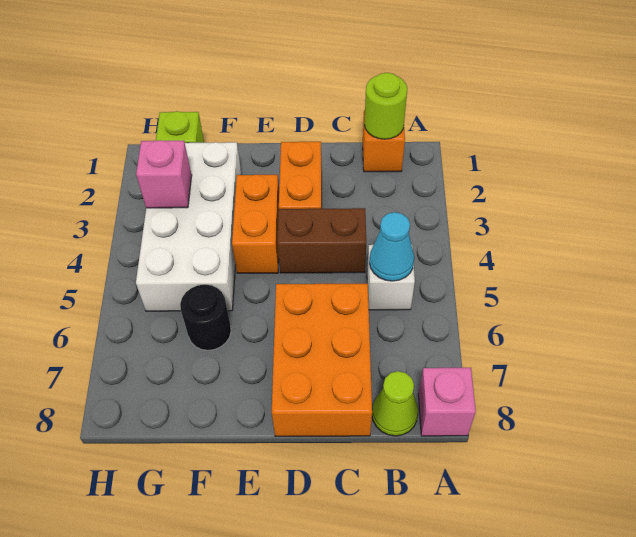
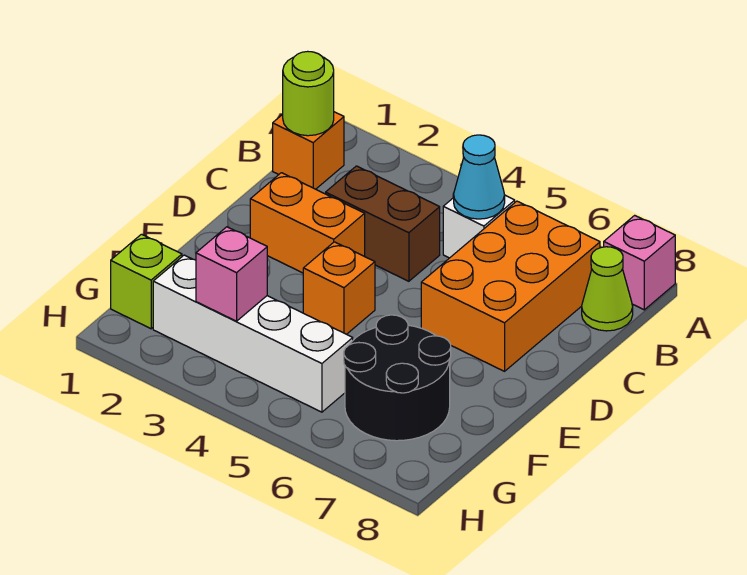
brown brick C4:D4 level 1 -> brown brick C3:C4 level 1
orange brick C6:D8 level 1 -> orange brick B6:D7 level 1
orange brick E3:E4 level 1 -> orange brick E4 level 1
white brick F2:G5 level 1 -> white brick G2:G5 level 1
black round brick F6 level 1 -> black round brick F6:G7 level 1

